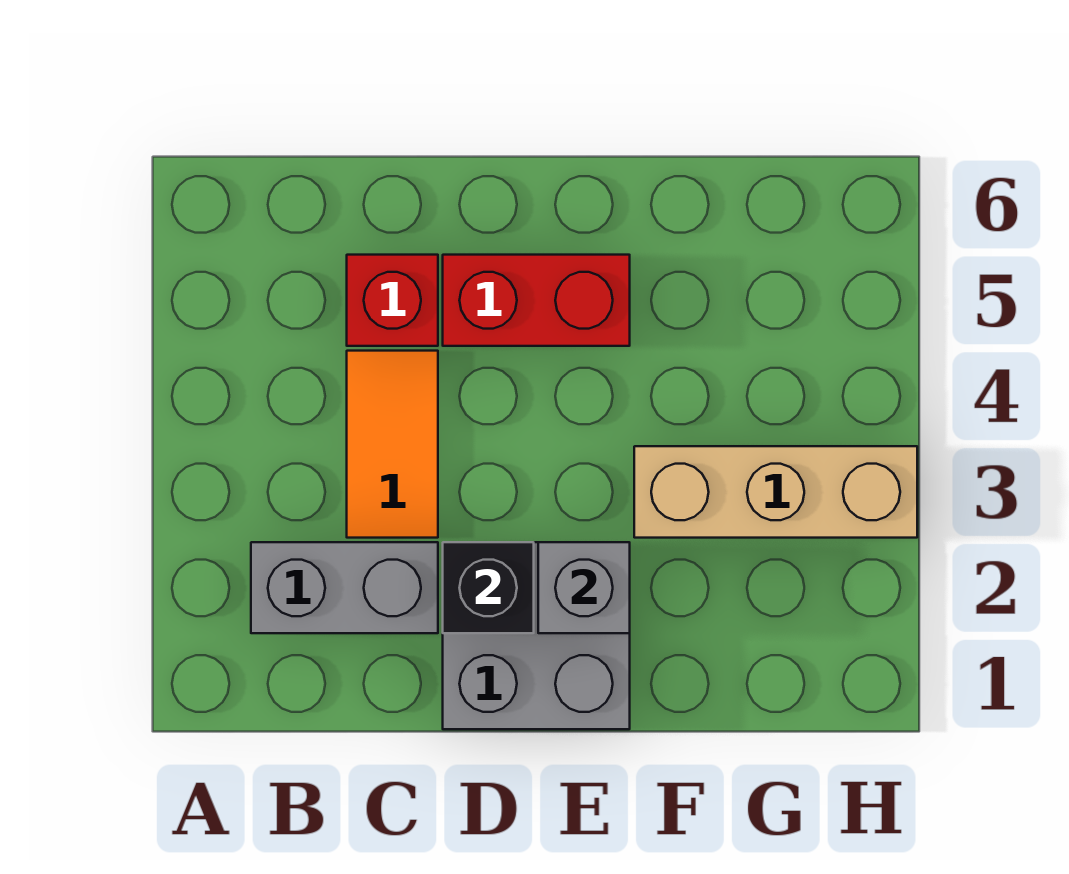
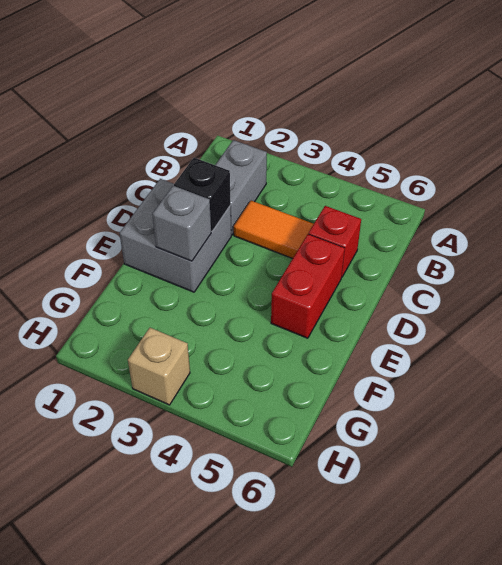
tan brick F3:H3 level 1 -> tan brick H3 level 1

